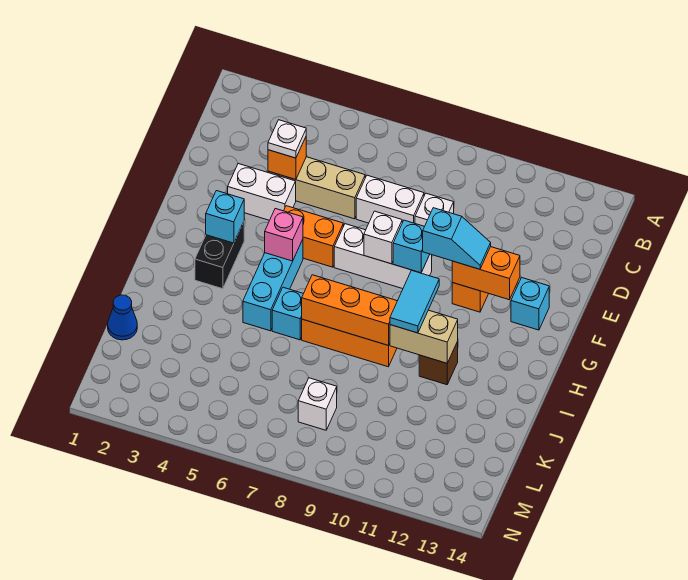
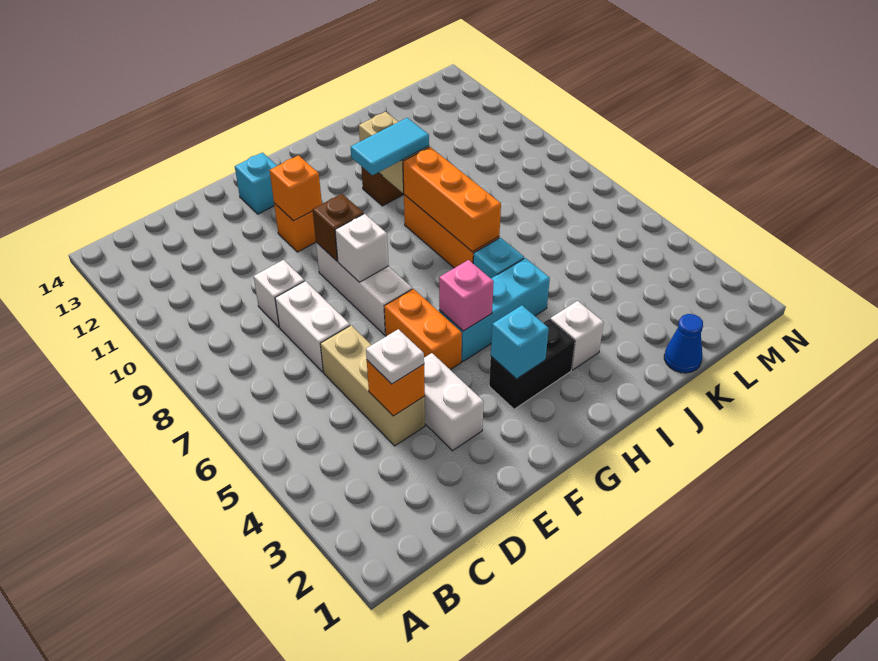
cyan brick F9 level 2 -> brown brick F9 level 2
cyan slope F10:F11 level 3 top 10 -> none
orange brick F11:F12 level 2 -> orange brick F11 level 2
white brick L8 level 1 -> white brick I3 level 1

